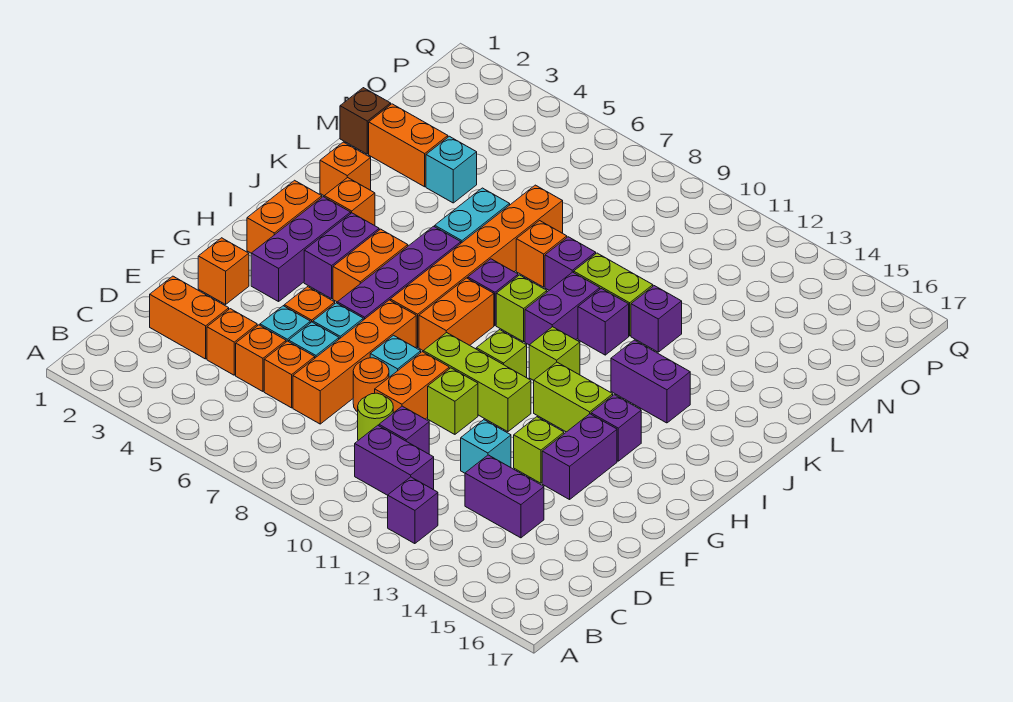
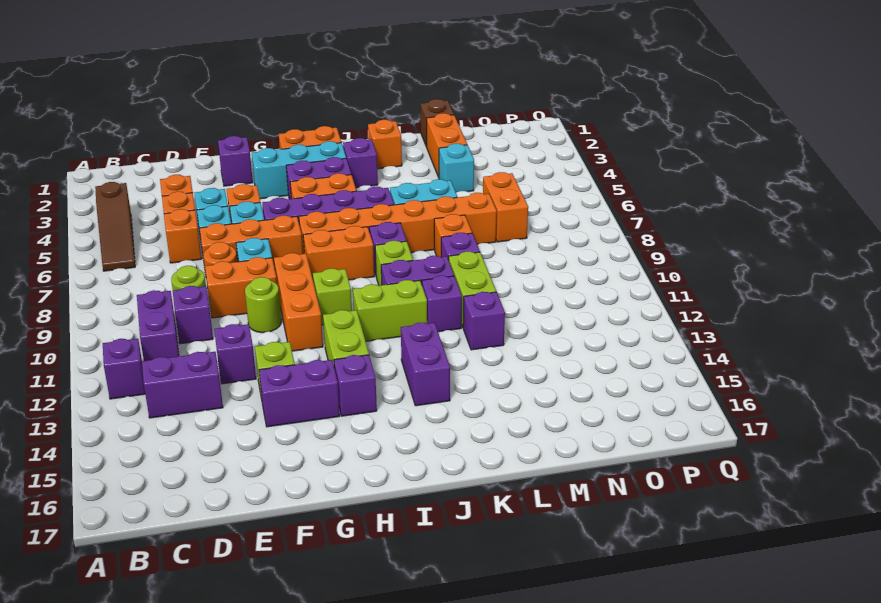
none -> brown slope B4:B6 level 1 top 4
orange brick D2:D3 level 1 -> orange brick N6:N7 level 1
orange brick D7:G7 level 1 -> orange brick E7:G7 level 1
purple brick D13:D14 level 1 -> purple brick C13:D13 level 1
cyan brick E12 level 1 -> purple brick E12 level 1
orange brick F2 level 1 -> purple brick F2 level 1
lime brick F10 level 1 -> lime round brick F10 level 1
purple brick G3:I3 level 1 -> cyan brick G3:I3 level 1
lime brick G9:G11 level 1 -> orange brick G9:G11 level 1
lime brick I11 level 1 -> lime brick I11:J11 level 1
orange brick J3 level 1 -> purple brick J3 level 1

